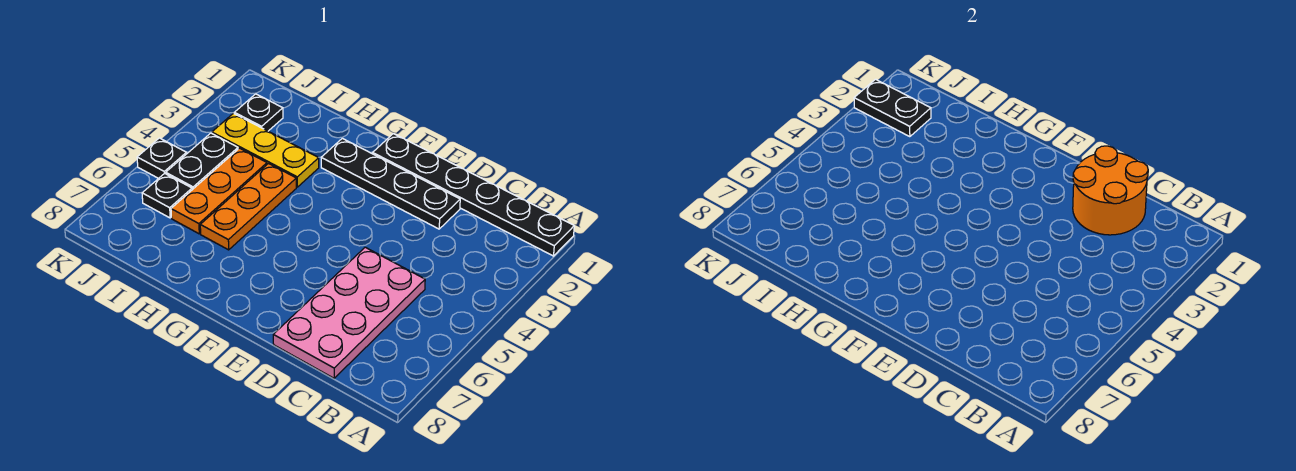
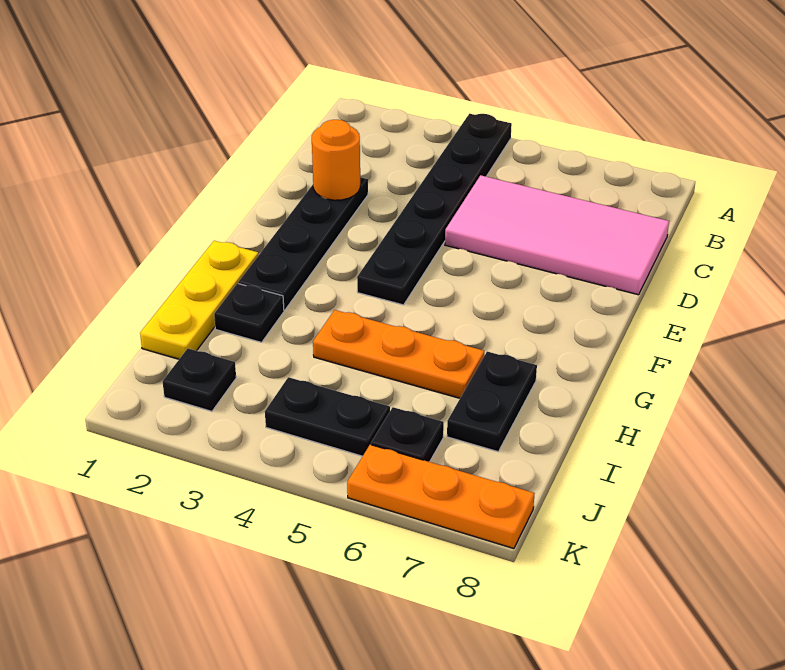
black plate A1:F1 level 1 -> black plate A4:F4 level 1
orange round brick C1:D2 level 2 -> orange round brick D2 level 2
pink plate C5:D8 level 1 -> pink tile C5:D8 level 1
yellow plate H3:J3 level 1 -> yellow plate G1:I1 level 1
orange plate I4:I6 level 1 -> orange plate K6:K8 level 1
black plate J2:K2 level 2 -> black plate H7:I7 level 1
black plate K5 level 1 -> black plate H2 level 1

